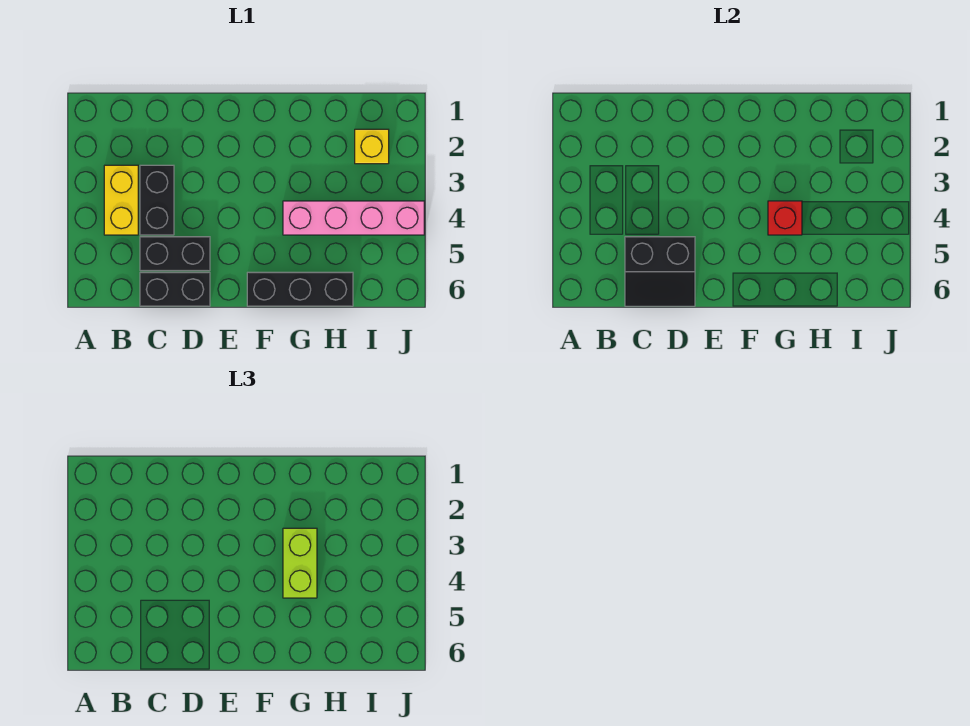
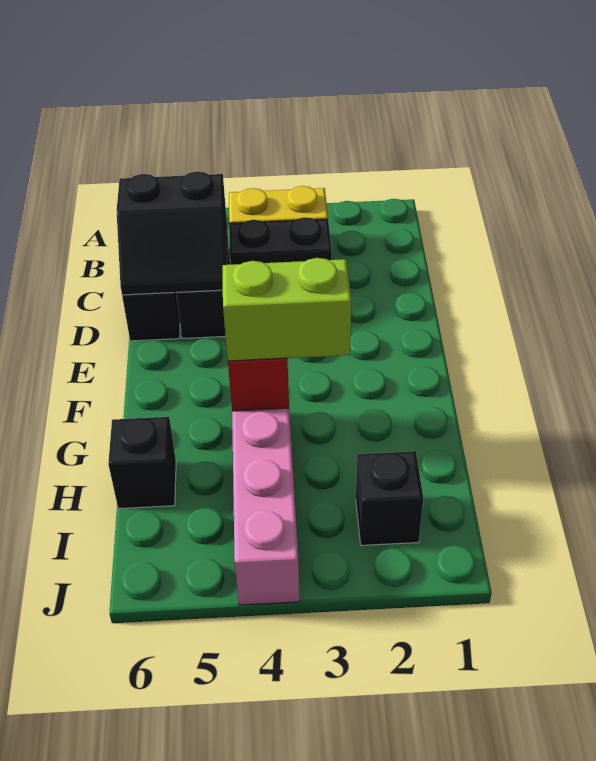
black slope C5:D6 level 2 top 5 -> black slope C5:D6 level 2 top C
black brick F6:H6 level 1 -> black brick H6 level 1
yellow brick I2 level 1 -> black brick I2 level 1

